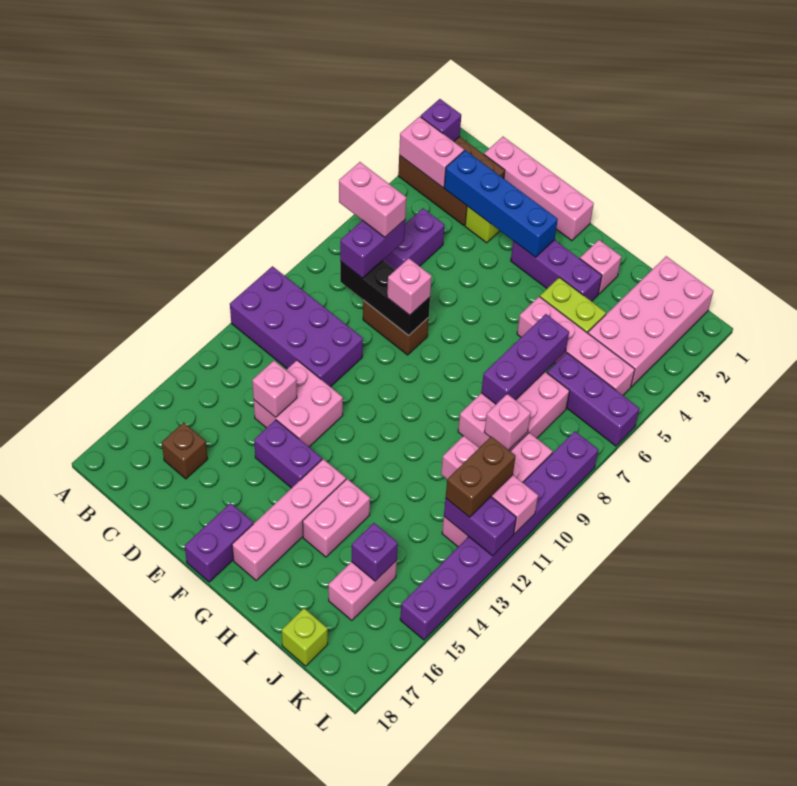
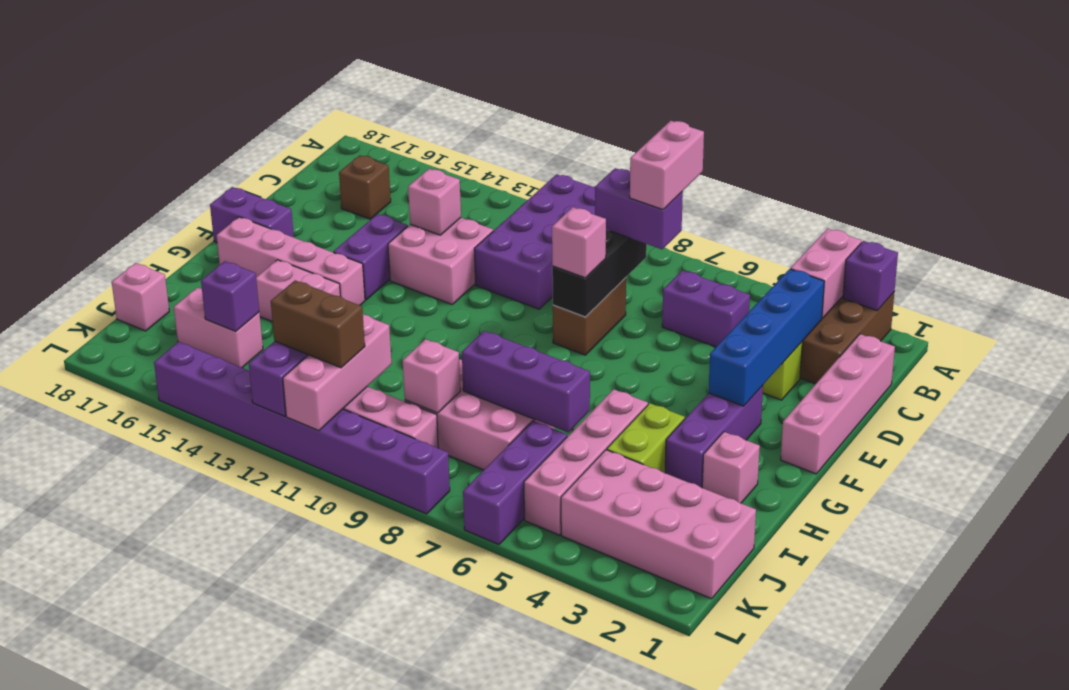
lime brick J18 level 1 -> pink brick J18 level 1

